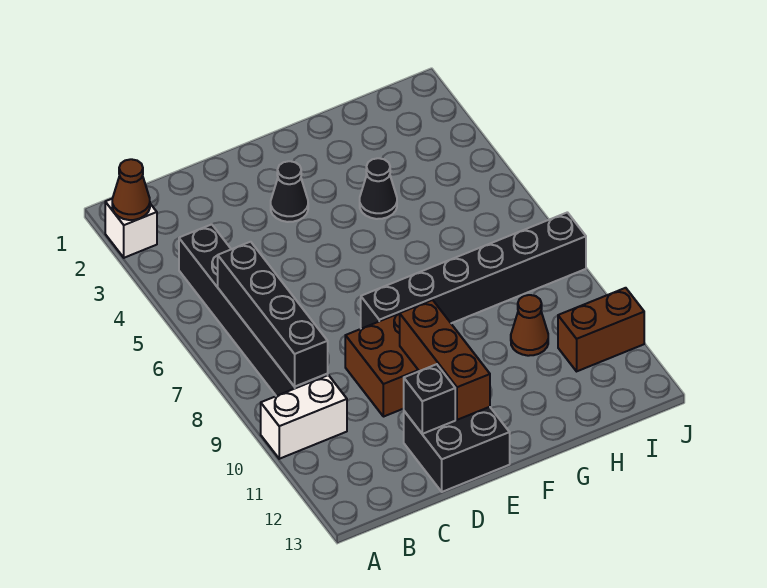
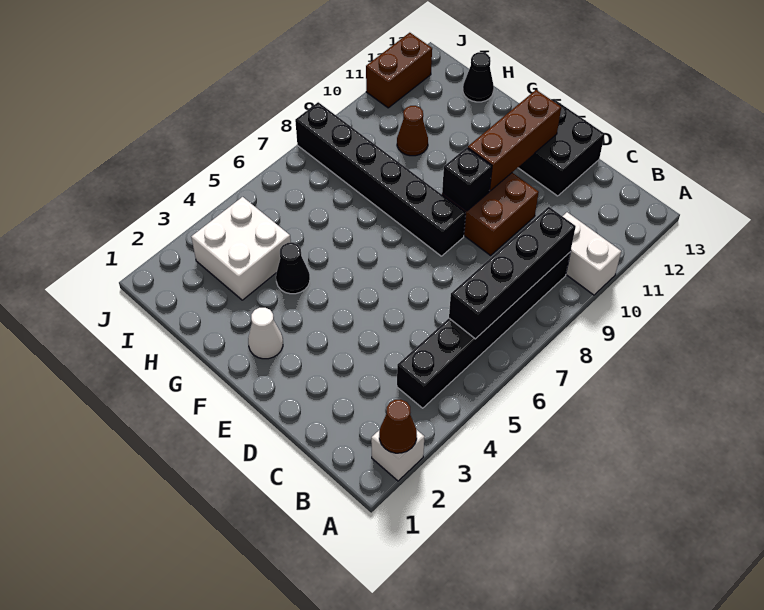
black brick D12 level 2 -> black brick E9 level 2
black cone E3 level 1 -> black cone H13 level 1
none -> white cone F2 level 1
none -> white brick H3:I4 level 1
brown brick I11:J11 level 1 -> brown brick J11:J12 level 1

